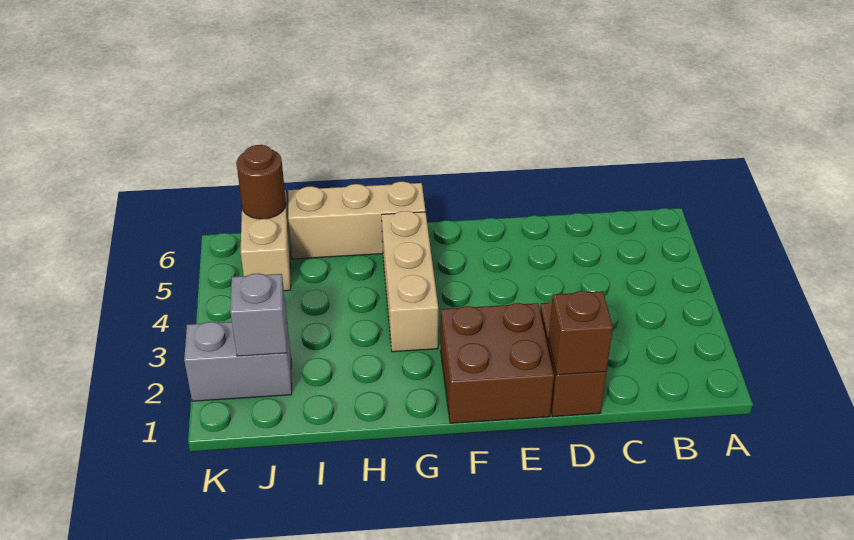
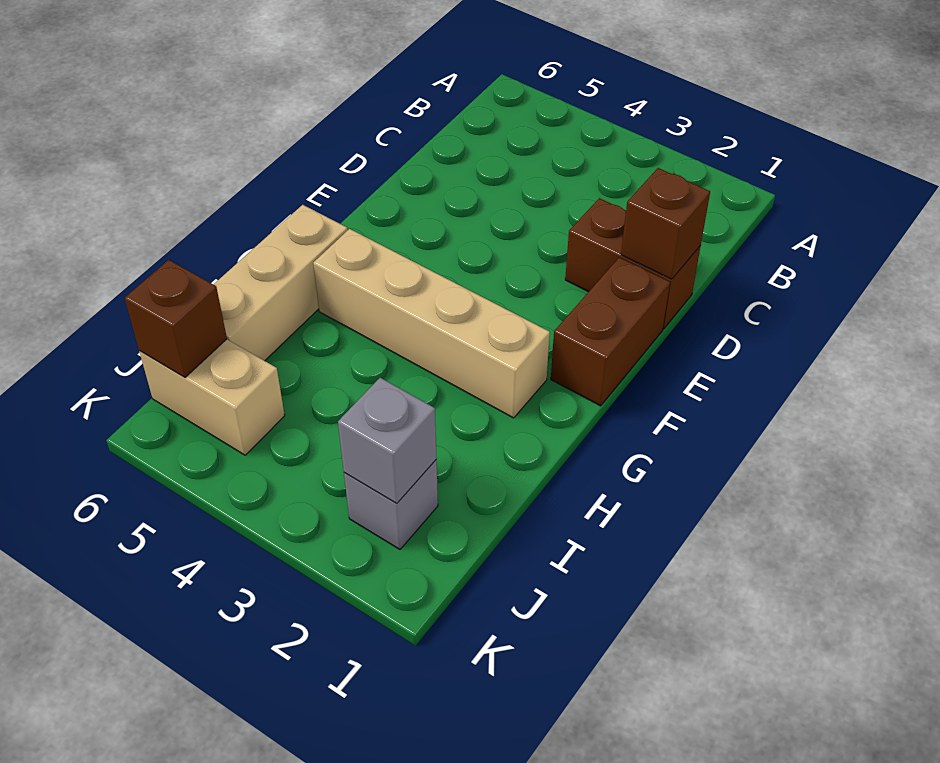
brown brick E1:F2 level 1 -> brown brick E1:F1 level 1
tan brick G3:G5 level 1 -> tan brick G2:G5 level 1
grey brick J2:K2 level 1 -> grey brick J2 level 1
brown round brick J6 level 2 -> brown brick J6 level 2

